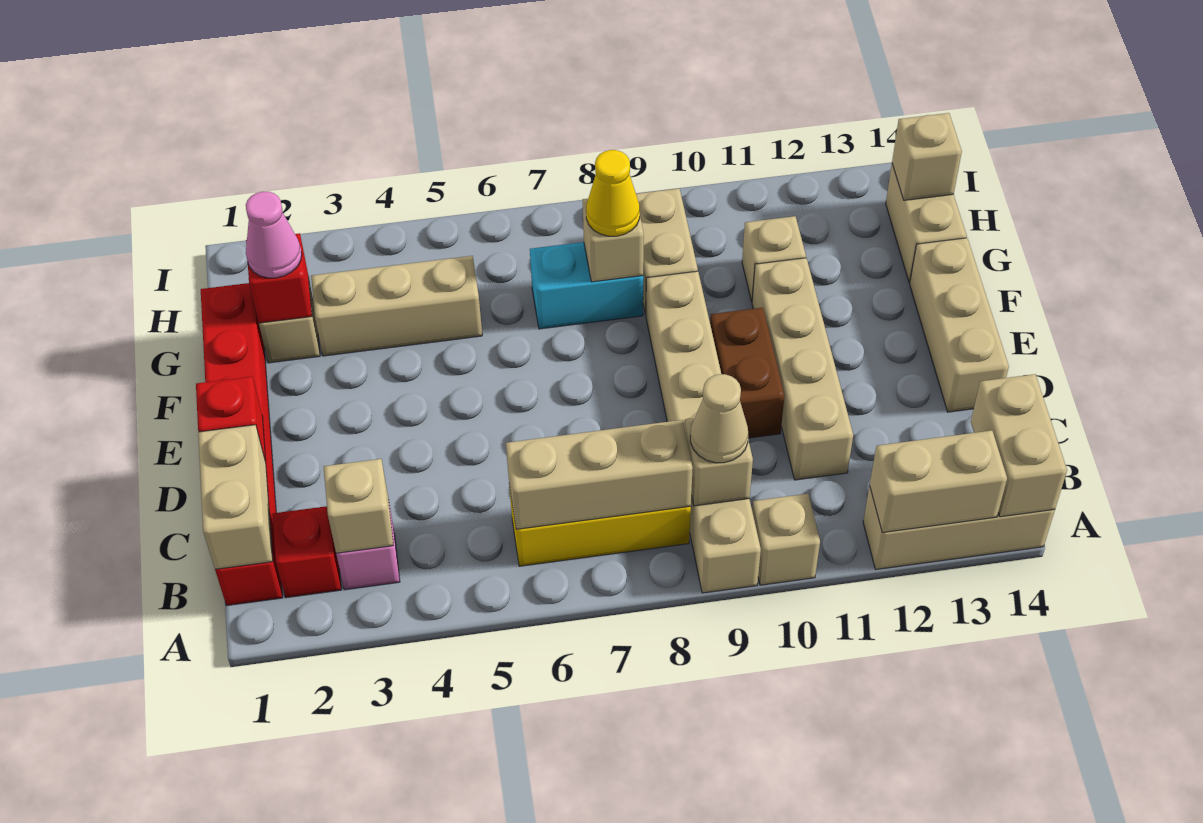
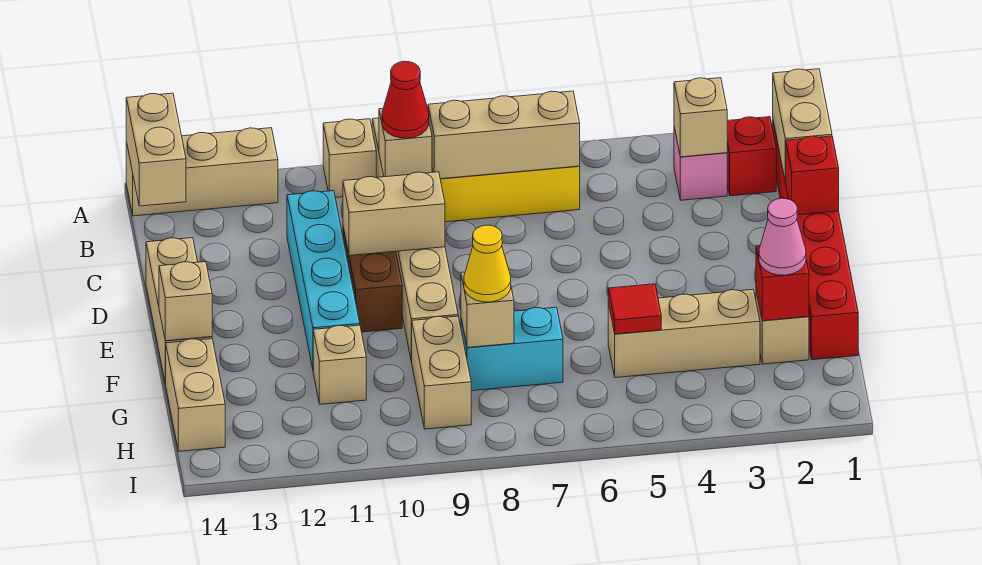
tan brick A12:A13 level 2 -> tan brick D9:D10 level 2
tan cone B9 level 3 -> red cone B9 level 3
tan brick C11:F11 level 1 -> cyan brick C11:F11 level 1
none -> red tile G5 level 2
tan brick H14 level 2 -> tan brick F14 level 2

